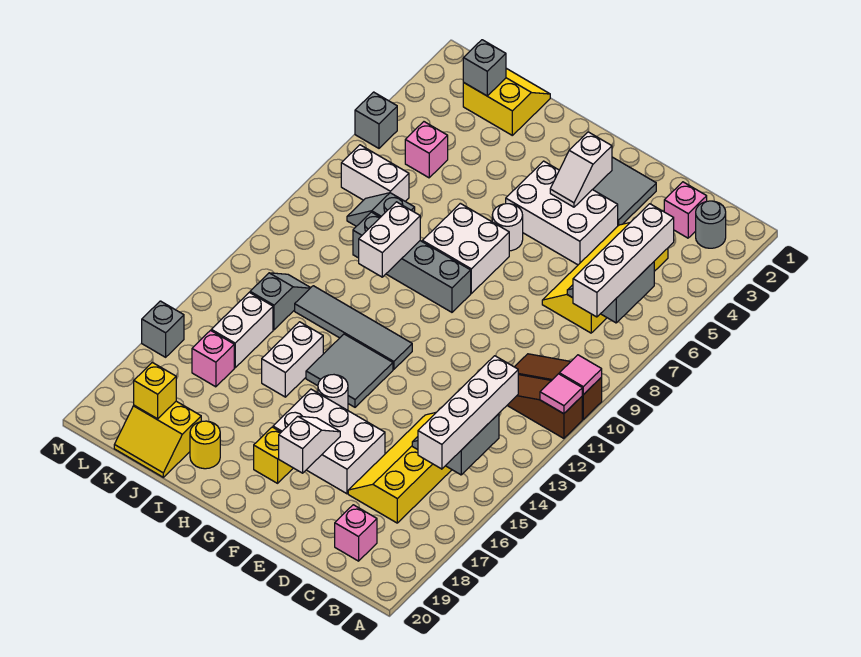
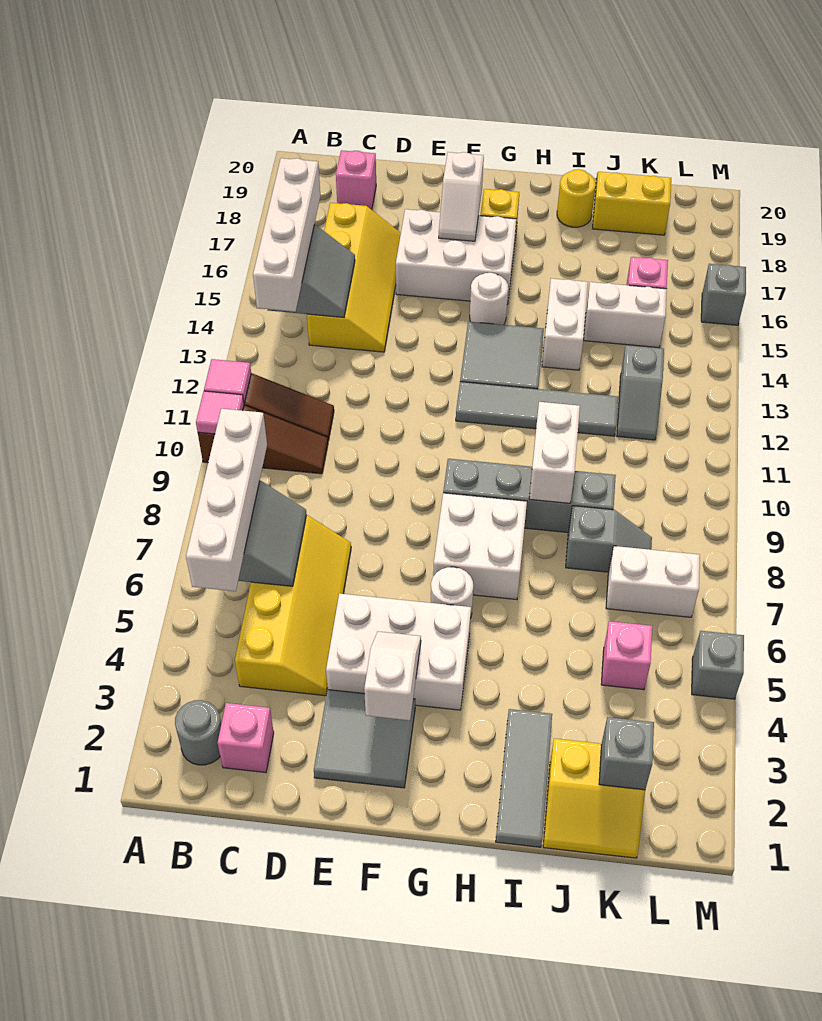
none -> grey tile I1:I3 level 1
white brick K14:K15 level 1 -> white brick J15:K15 level 1
yellow brick K19 level 2 -> none

